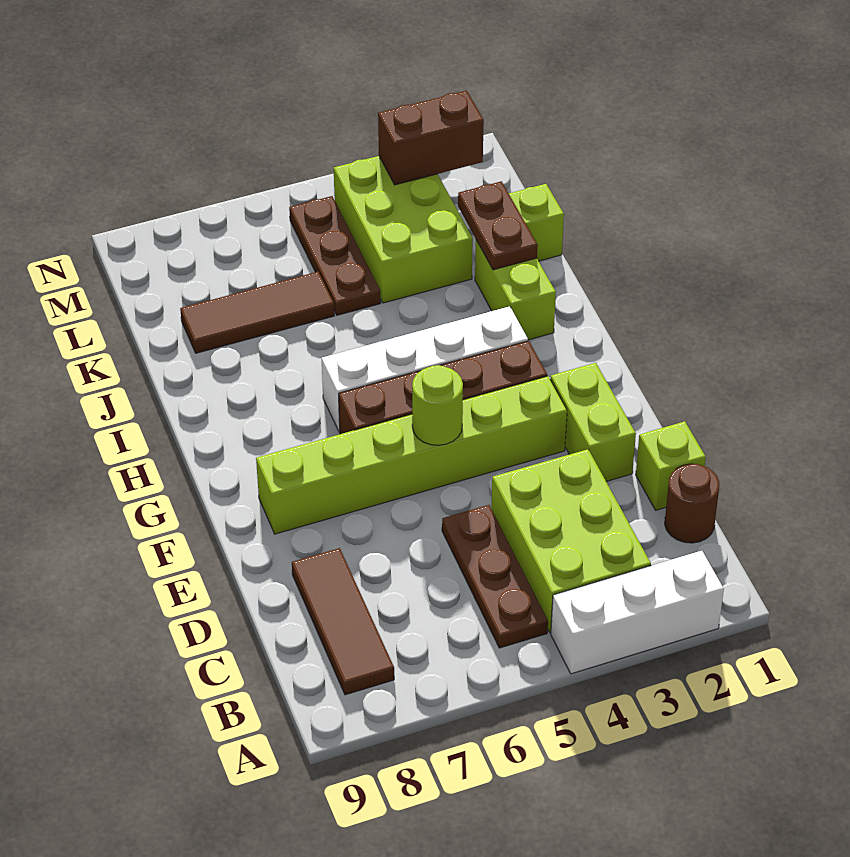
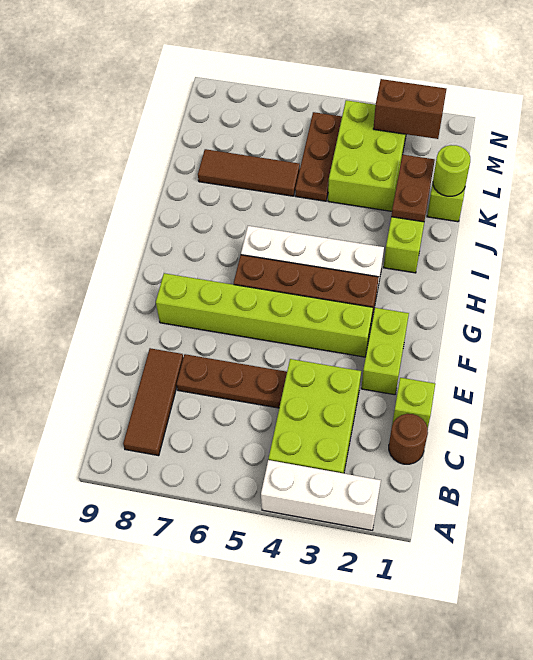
brown plate B5:D5 level 1 -> brown plate D5:D7 level 1
lime round brick F5 level 2 -> lime round brick K1 level 2

